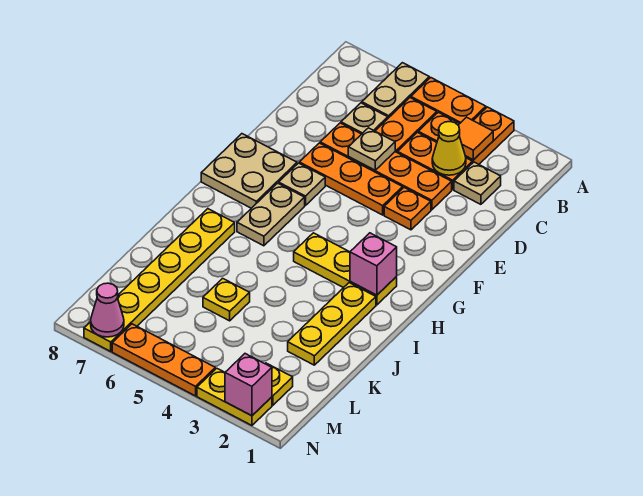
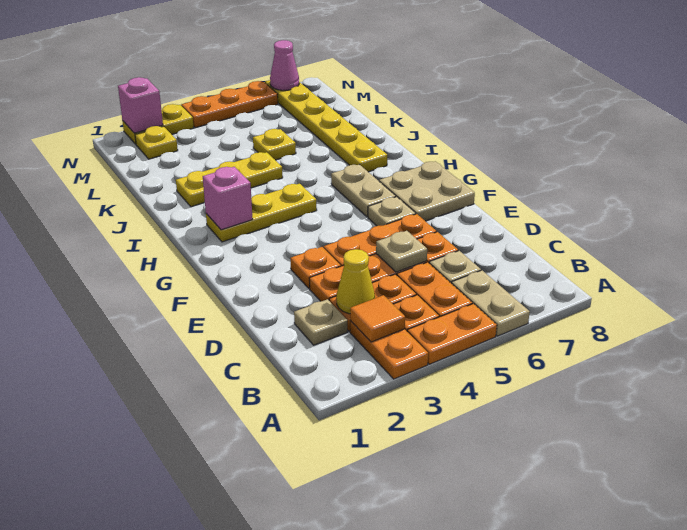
yellow plate I2:K2 level 1 -> yellow plate J2:J4 level 1

